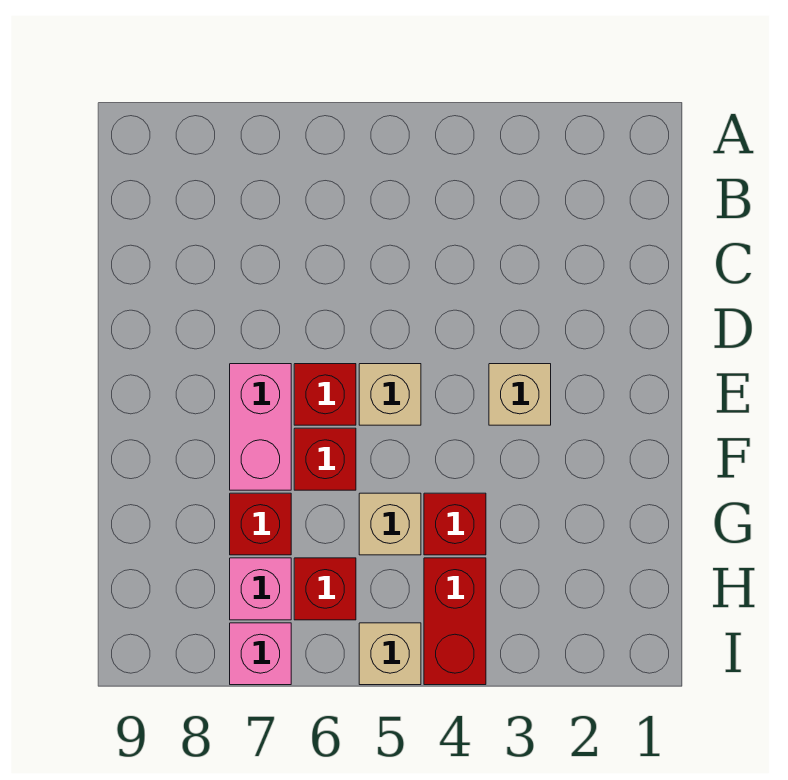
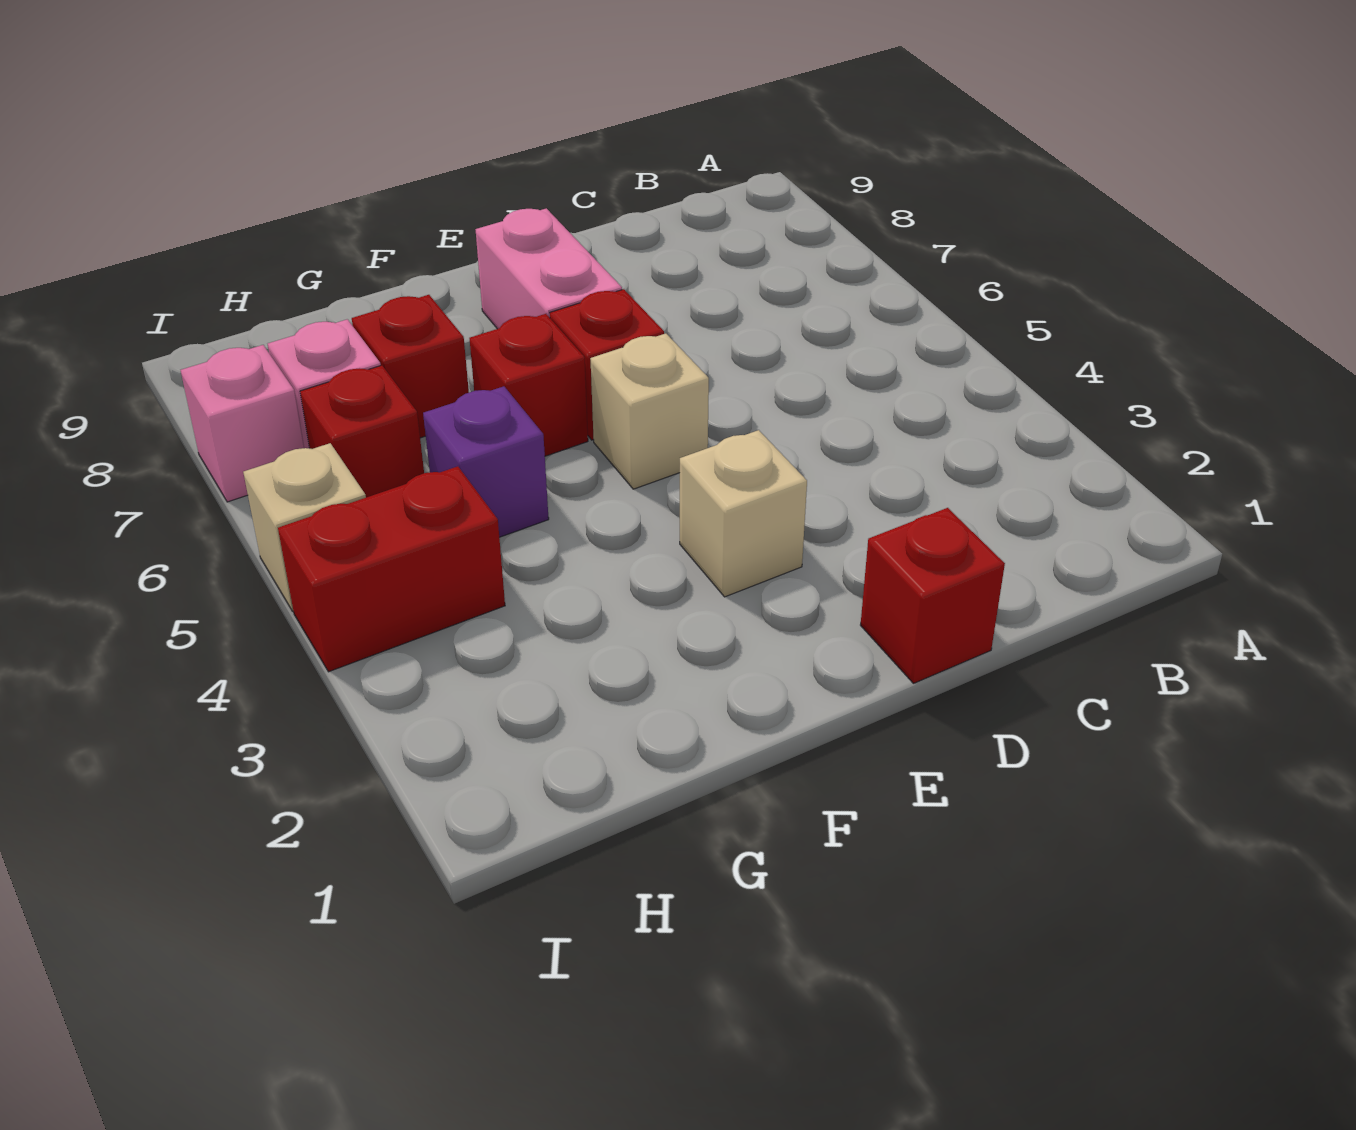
pink brick E7:F7 level 1 -> pink brick E7:E8 level 1
red brick G4 level 1 -> red brick D1 level 1
tan brick G5 level 1 -> purple brick G5 level 1

